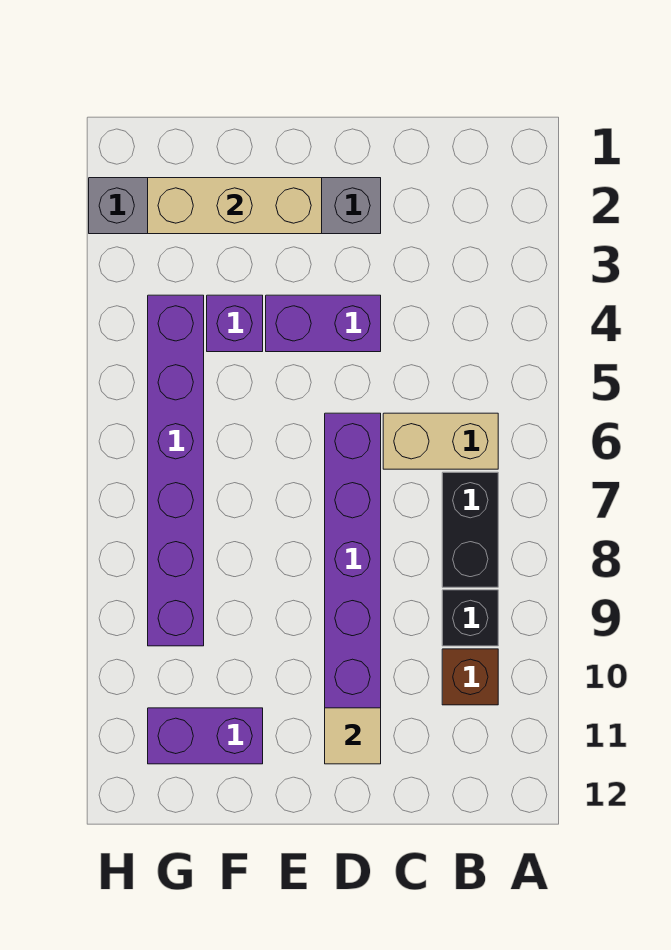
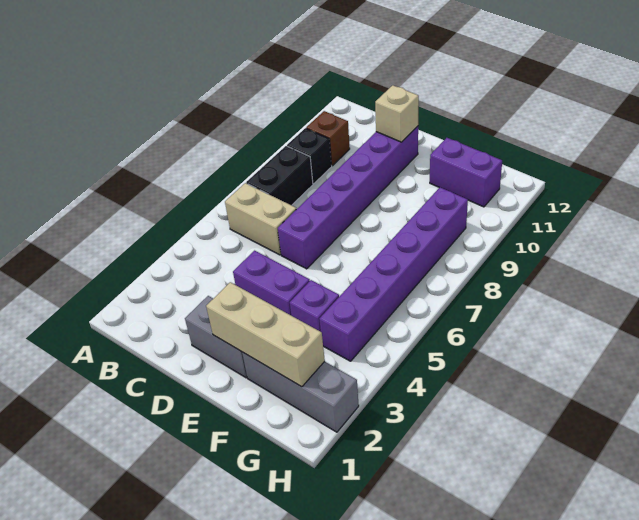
tan tile D11 level 2 -> tan brick D11 level 2

